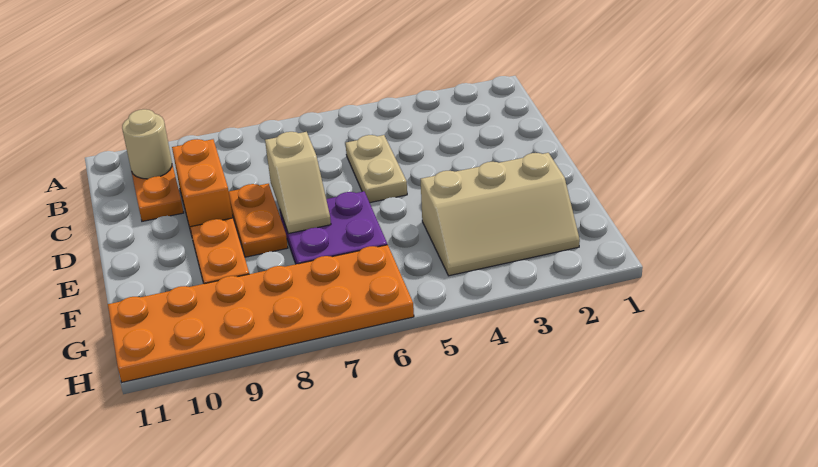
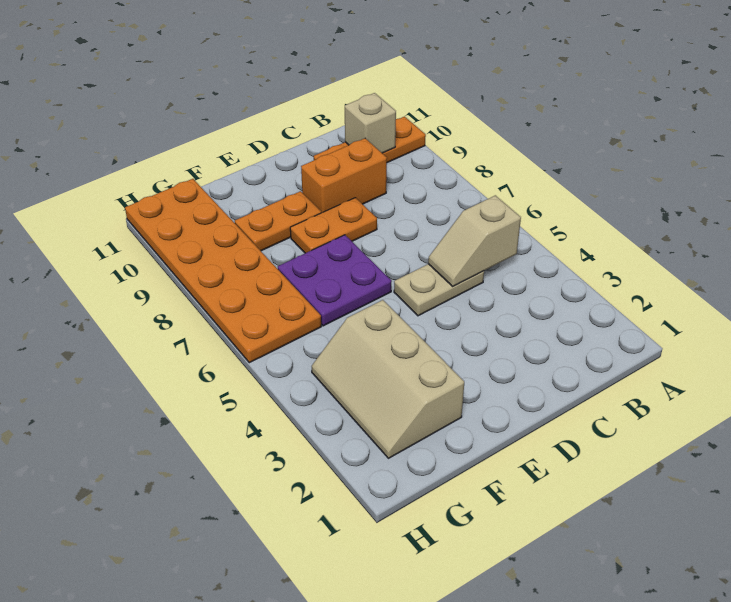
tan round brick B10 level 2 -> tan brick B10 level 2
tan slope D7:E7 level 2 top D -> tan slope B5:C5 level 2 top B

